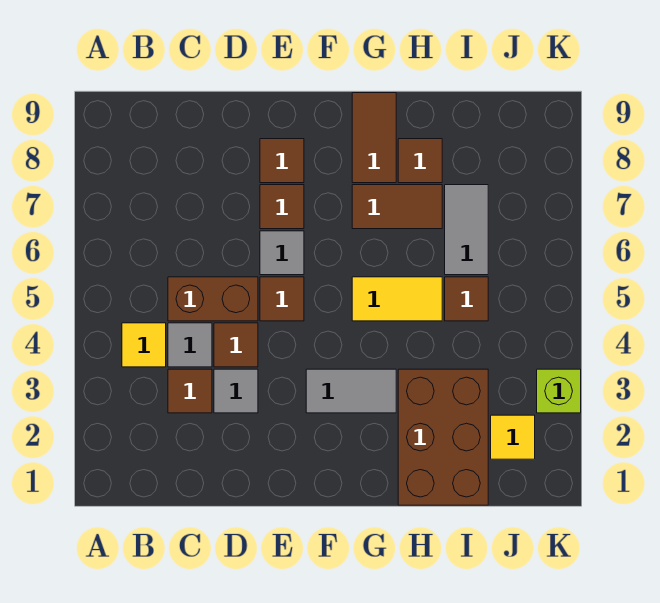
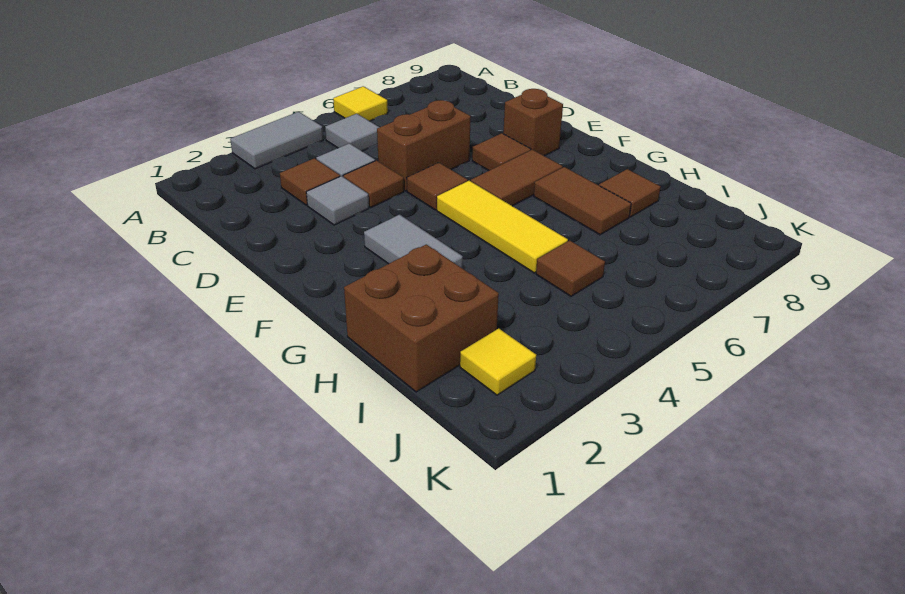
yellow tile B4 level 1 -> yellow tile A6 level 1
brown brick C5:D5 level 1 -> brown brick D5:D6 level 1
grey tile E6 level 1 -> grey tile B5 level 1
brown tile E8 level 1 -> brown brick E8 level 1
yellow tile G5:H5 level 1 -> yellow tile F5:H5 level 1
brown tile G8:G9 level 1 -> brown tile F6:F7 level 1
brown brick H1:I3 level 1 -> brown brick H1:I2 level 1
grey tile I6:I7 level 1 -> grey tile A3:A4 level 1
lime brick K3 level 1 -> none

